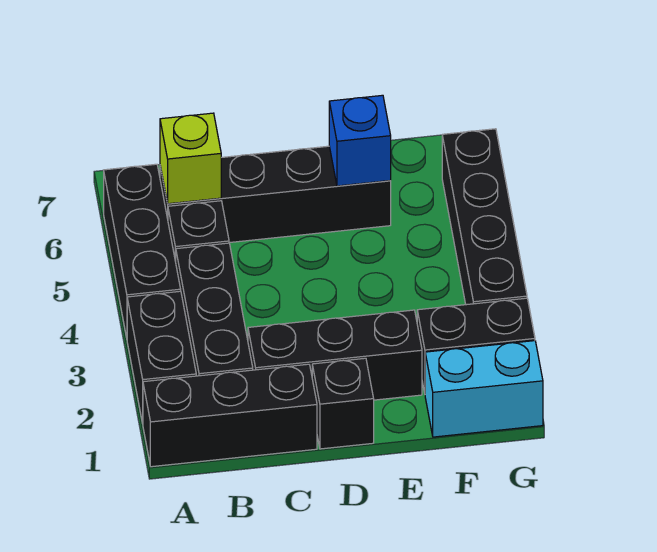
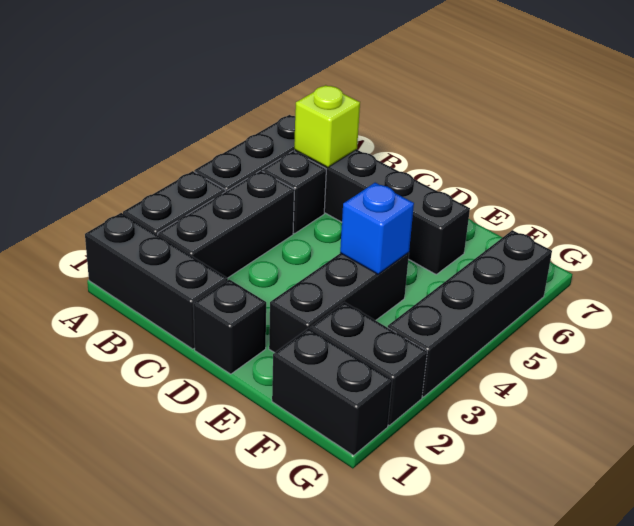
black brick C2:E2 level 1 -> black brick E2:E4 level 1
blue brick E6 level 2 -> blue brick E4 level 2
cyan brick F1:G1 level 1 -> black brick F1:G1 level 1

